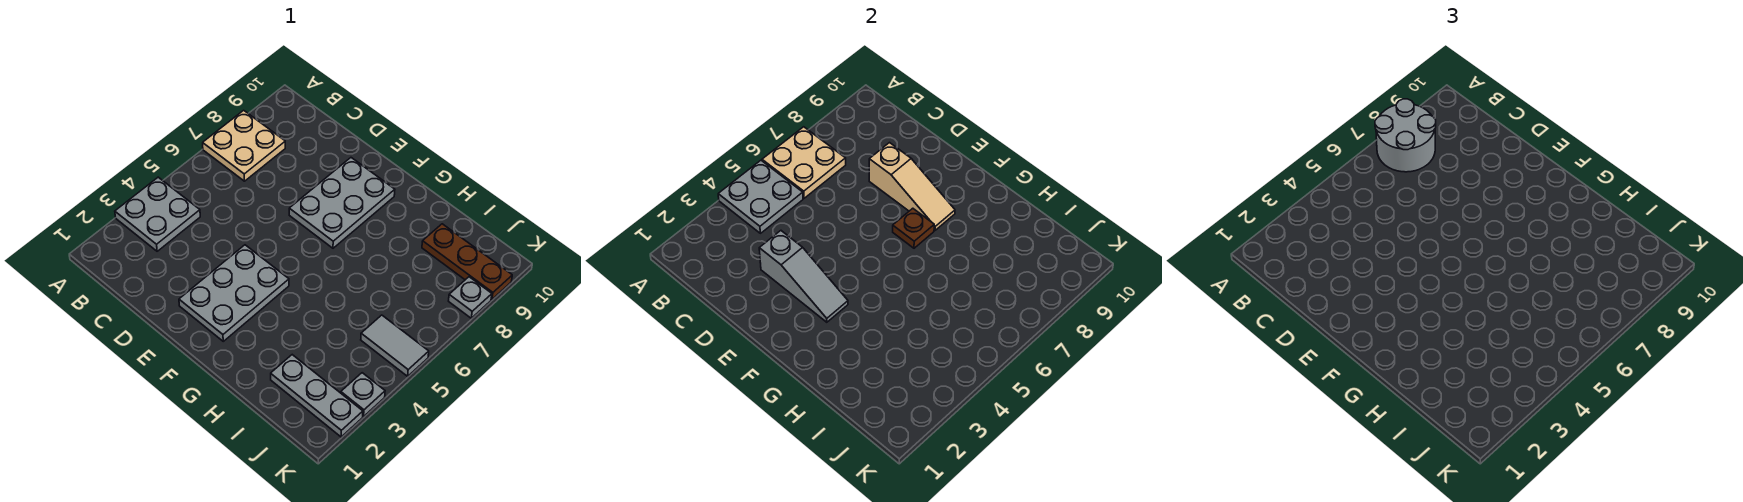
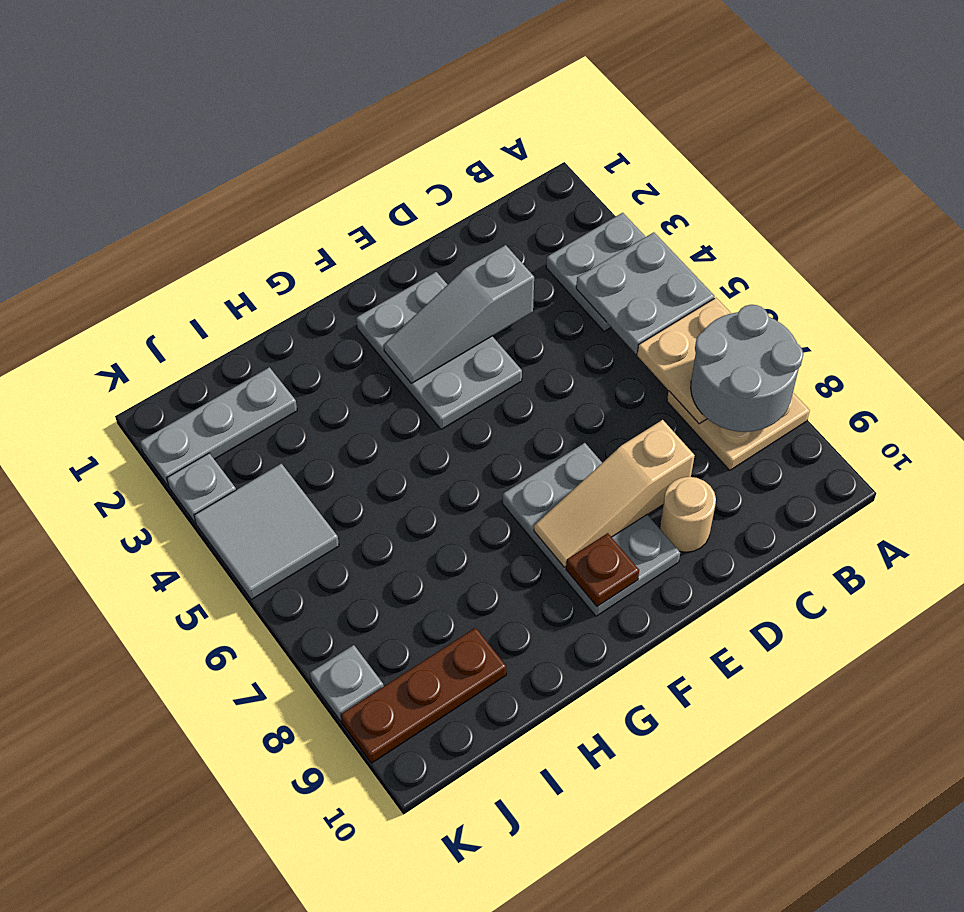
none -> tan round brick D9 level 1
brown plate F7 level 2 -> brown plate F9 level 2
grey tile J5:K5 level 1 -> grey tile J4:K5 level 1

